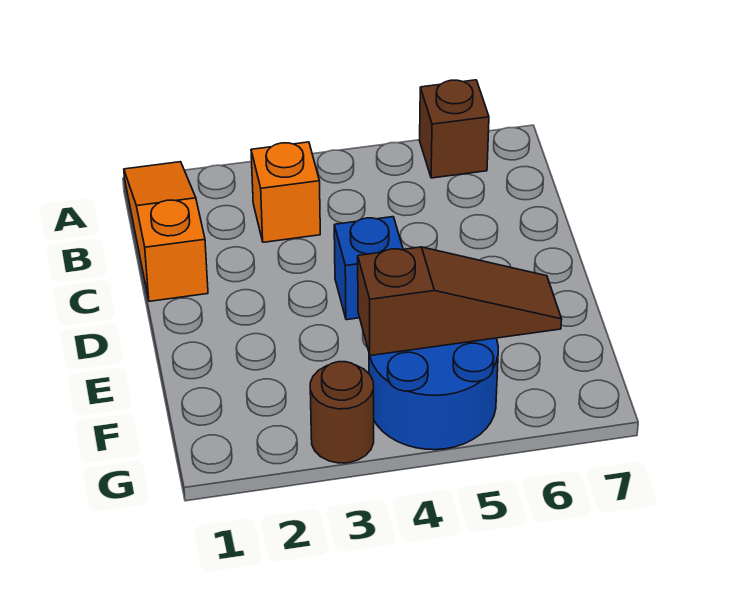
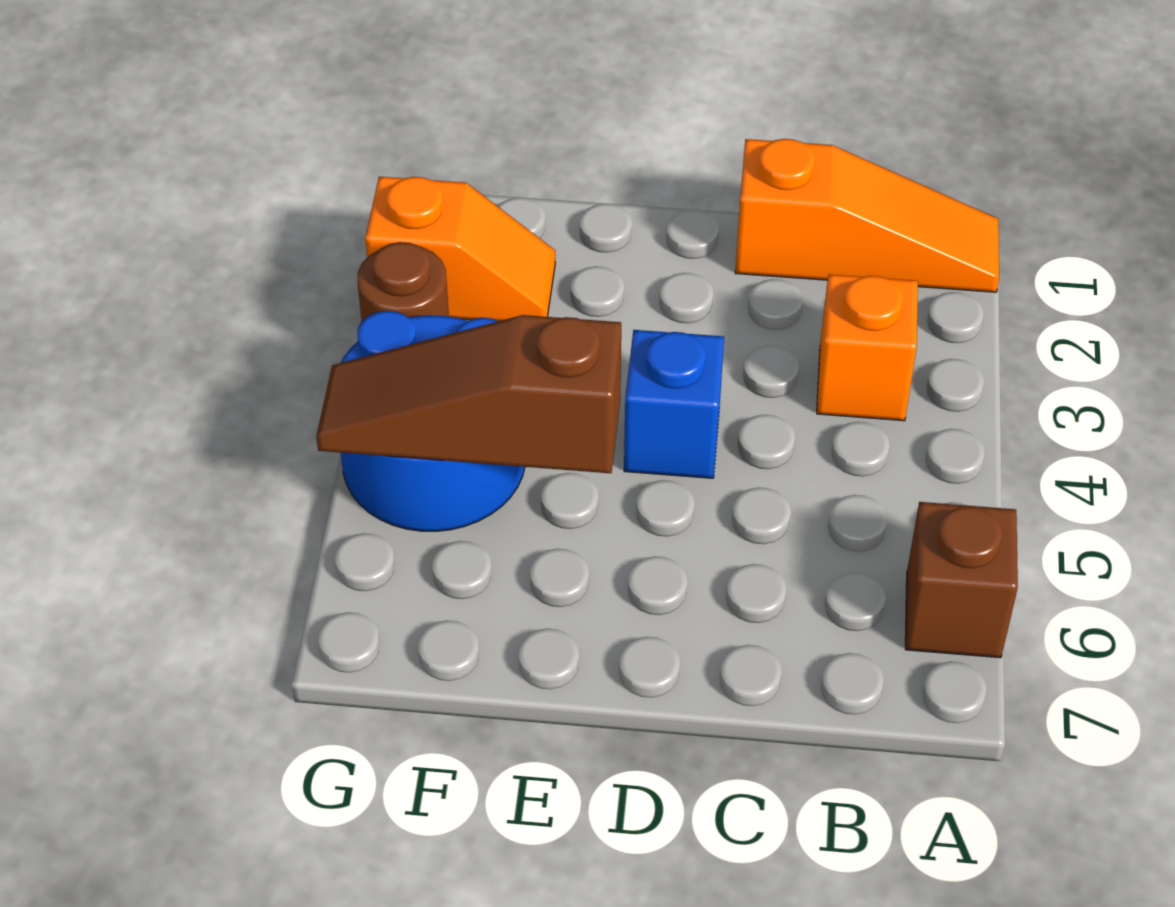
none -> orange slope F2:G2 level 1 top G
brown slope F4:F6 level 2 top 4 -> brown slope E5:G5 level 2 top E

